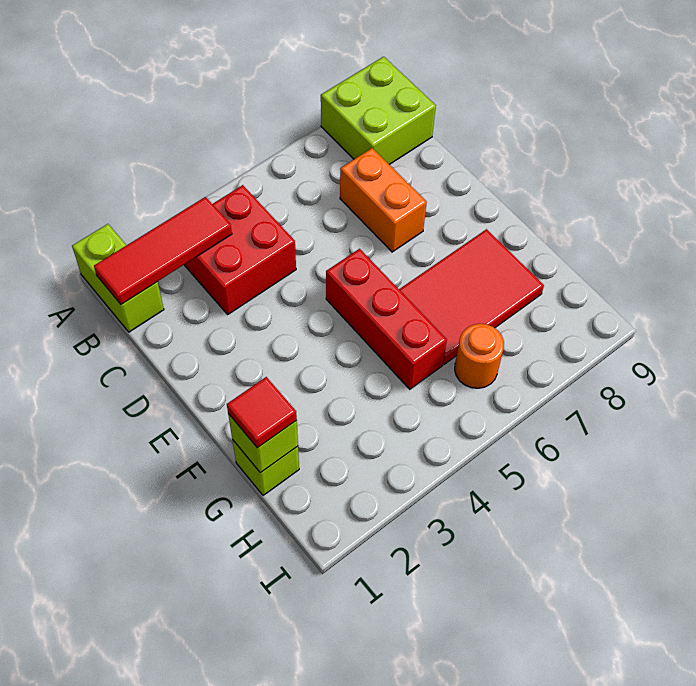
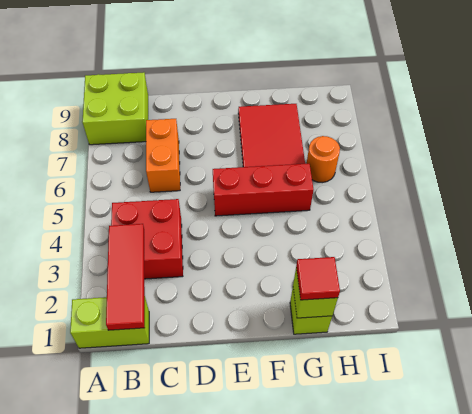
orange brick C7:D7 level 1 -> orange brick C6:C7 level 1

